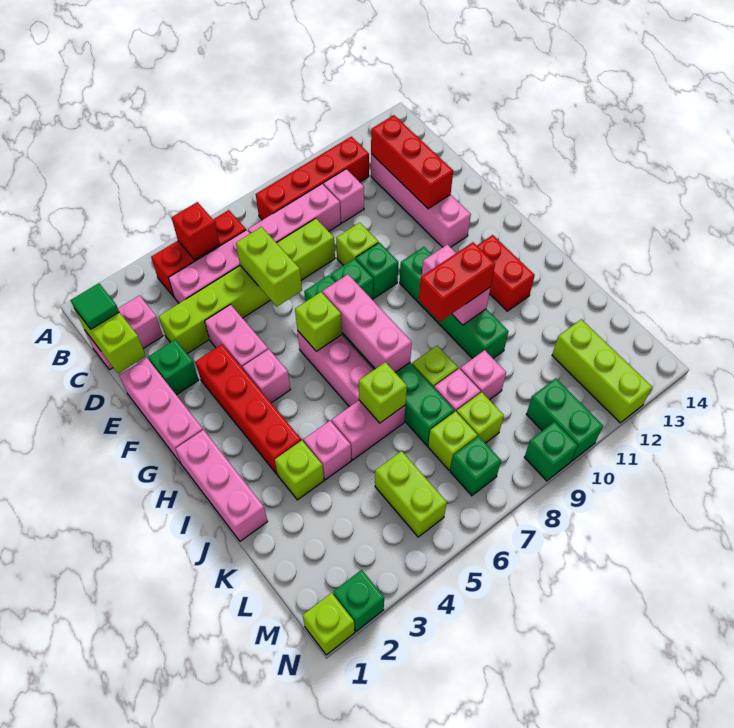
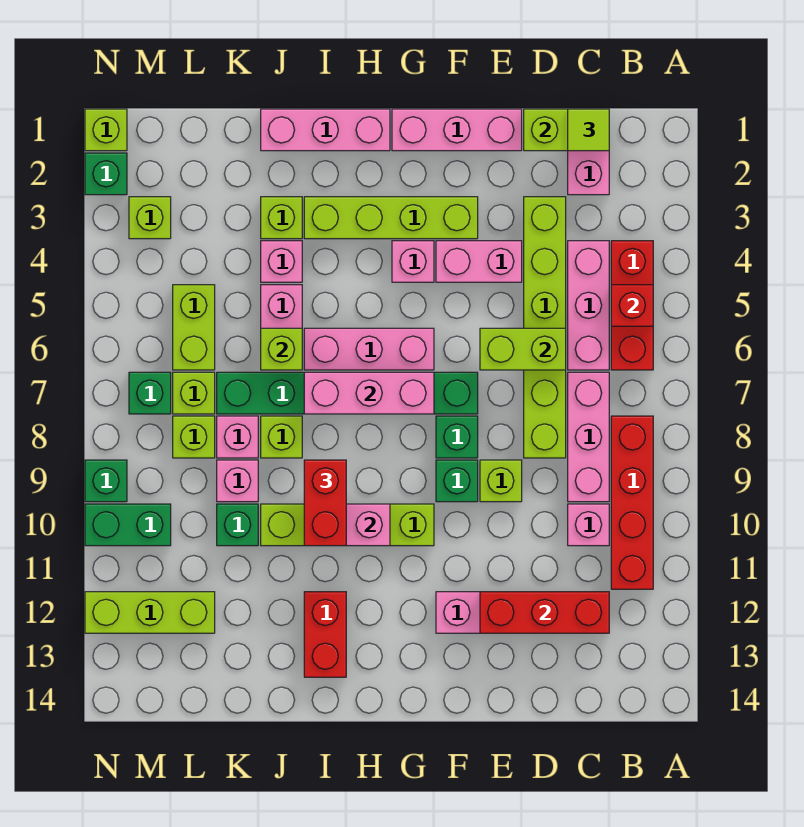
green tile C1 level 3 -> lime tile C1 level 3
green brick E2 level 1 -> green brick K10 level 1
red brick F3:I3 level 1 -> lime brick F3:I3 level 1
lime brick G6 level 2 -> lime brick M3 level 1
green brick G10:J10 level 1 -> lime brick G10:J10 level 1
red brick H12:I12 level 1 -> red brick I12:I13 level 1
lime brick L5:M5 level 1 -> lime brick L5:L6 level 1

